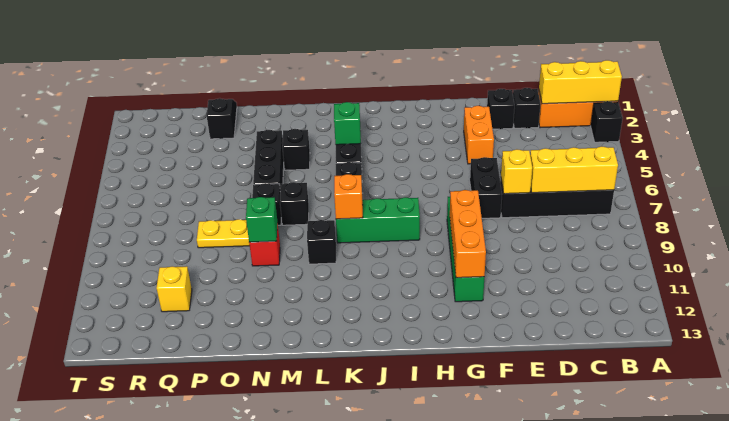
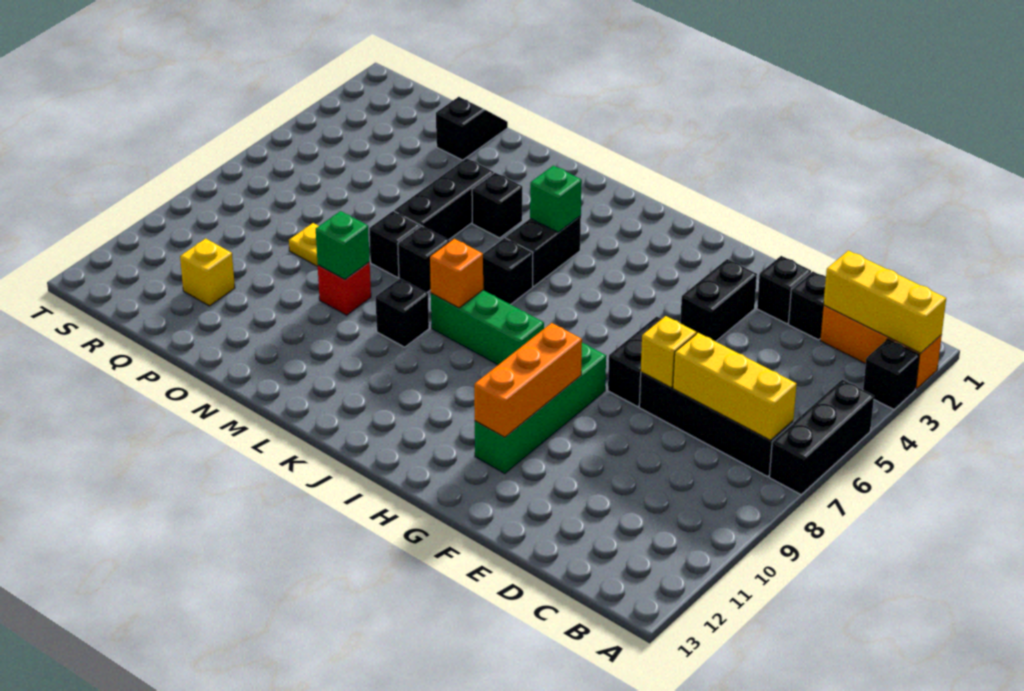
none -> black brick A5:A7 level 1
orange brick F3:F4 level 1 -> black brick F3:F4 level 1

